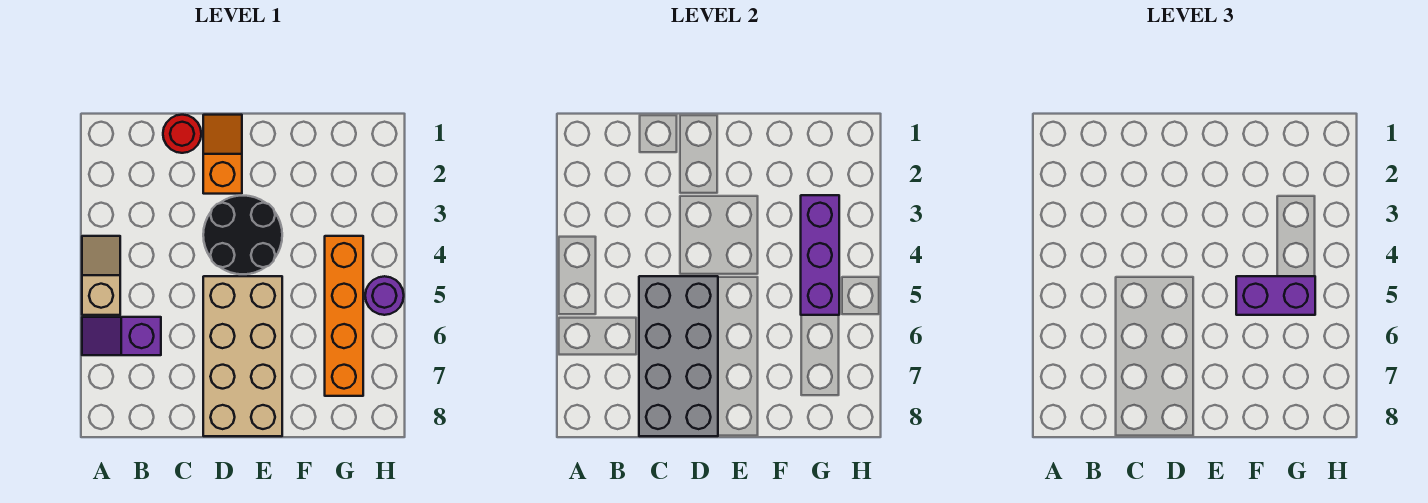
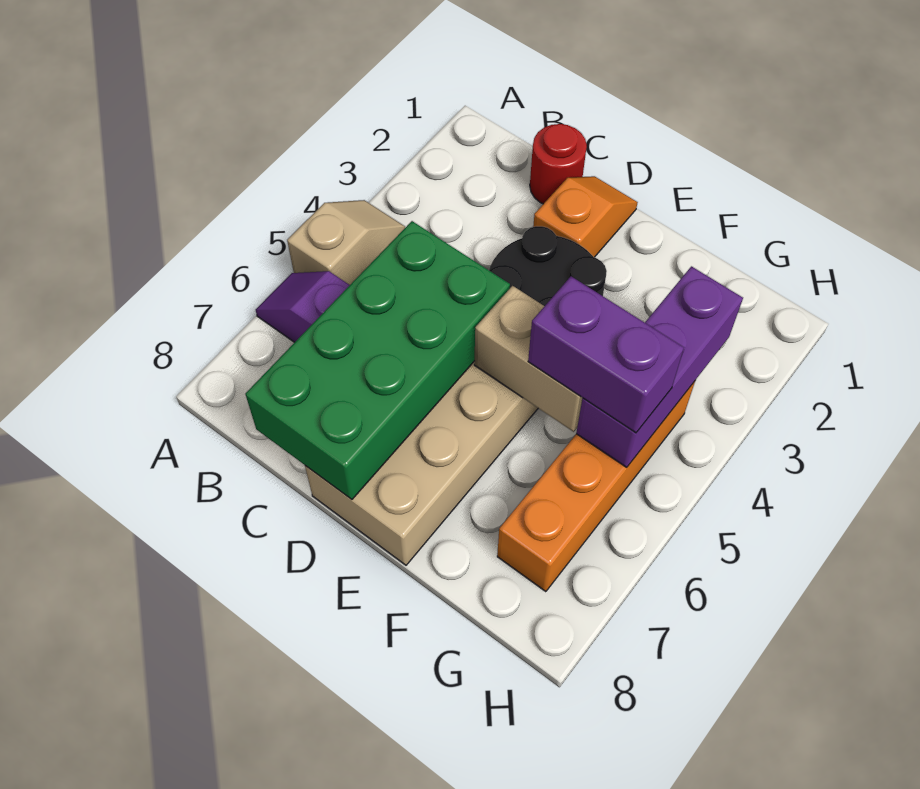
grey brick C5:D8 level 2 -> green brick C5:D8 level 2
none -> tan brick E5:F5 level 2
purple round brick H5 level 1 -> none

